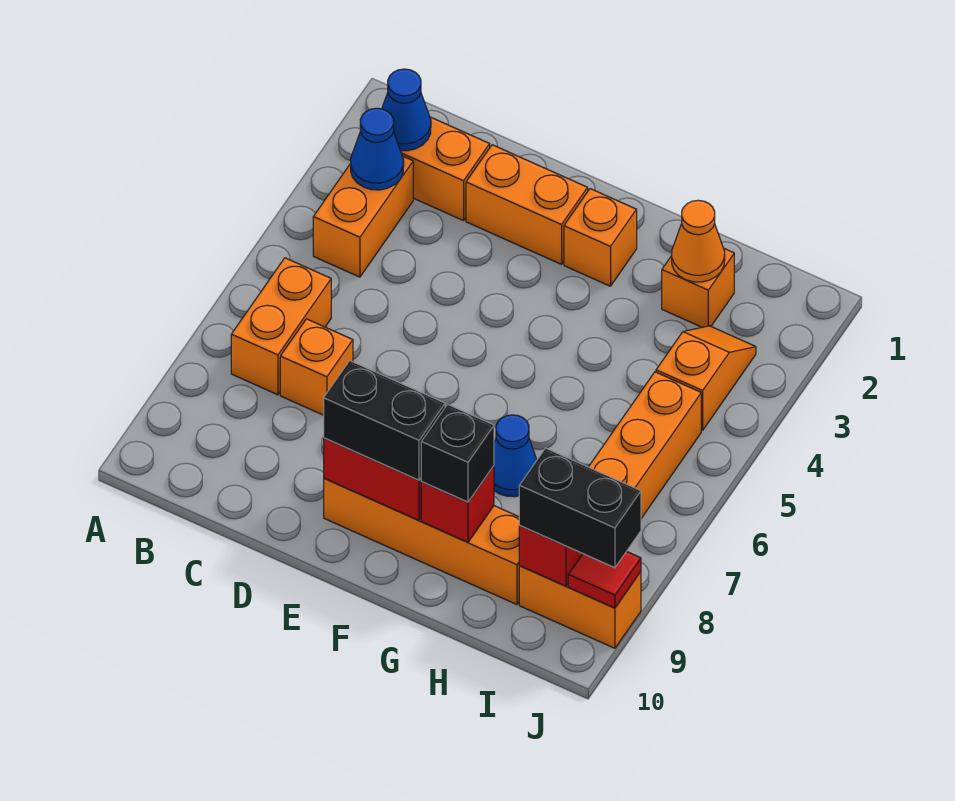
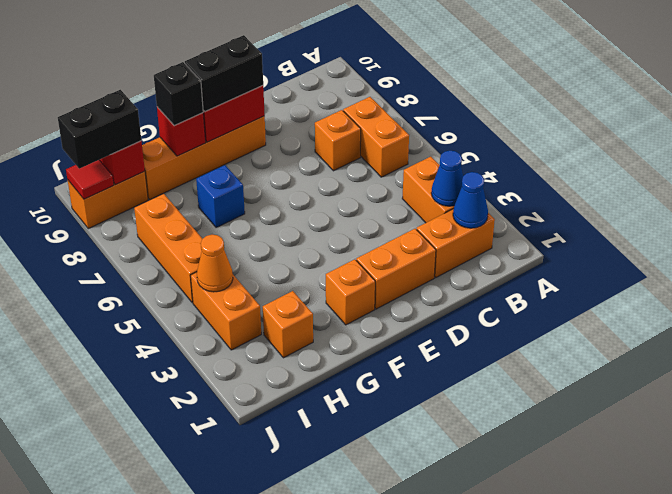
blue cone G7 level 1 -> blue brick G7 level 1
orange cone H2 level 2 -> orange cone I4 level 2
orange slope I3:I4 level 1 top 4 -> orange brick I3:I4 level 1

